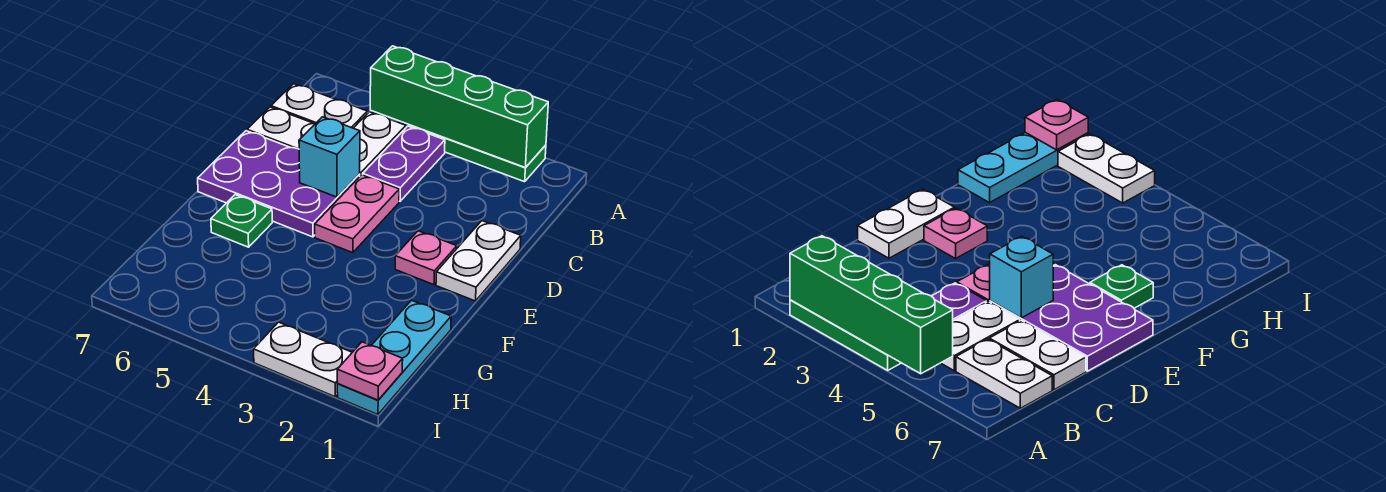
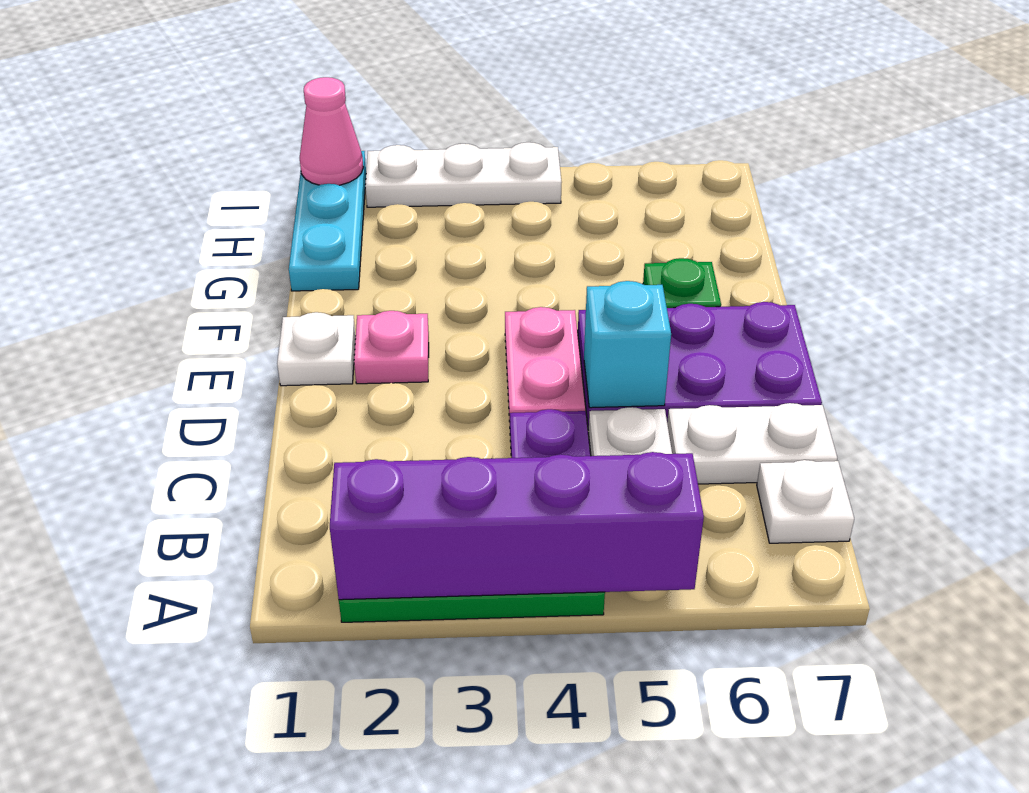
green brick A2:A5 level 2 -> purple brick A2:A5 level 2
white plate B6:B7 level 1 -> white plate B7 level 1
white plate D1:E1 level 1 -> white plate E1 level 1
pink plate I1 level 2 -> pink cone I1 level 2
white plate I2:I3 level 1 -> white plate I2:I4 level 1

